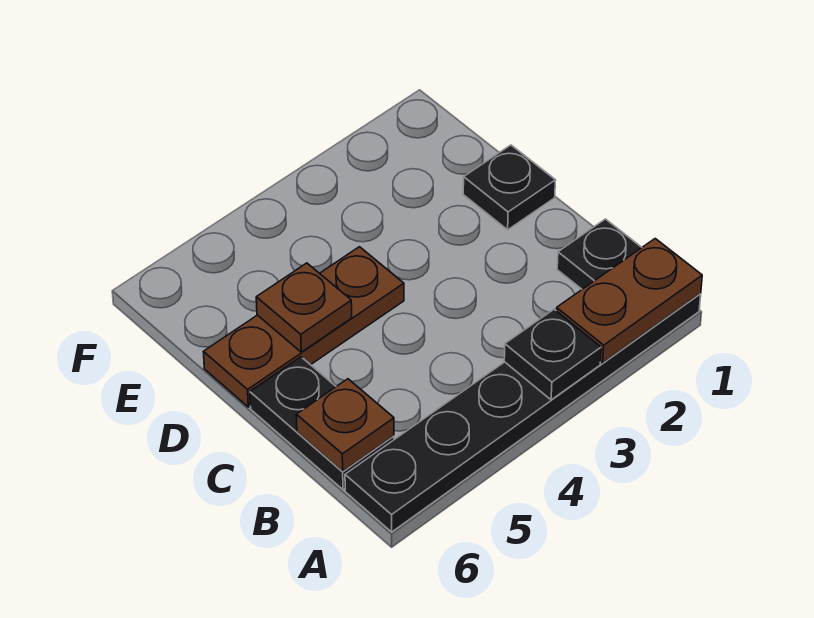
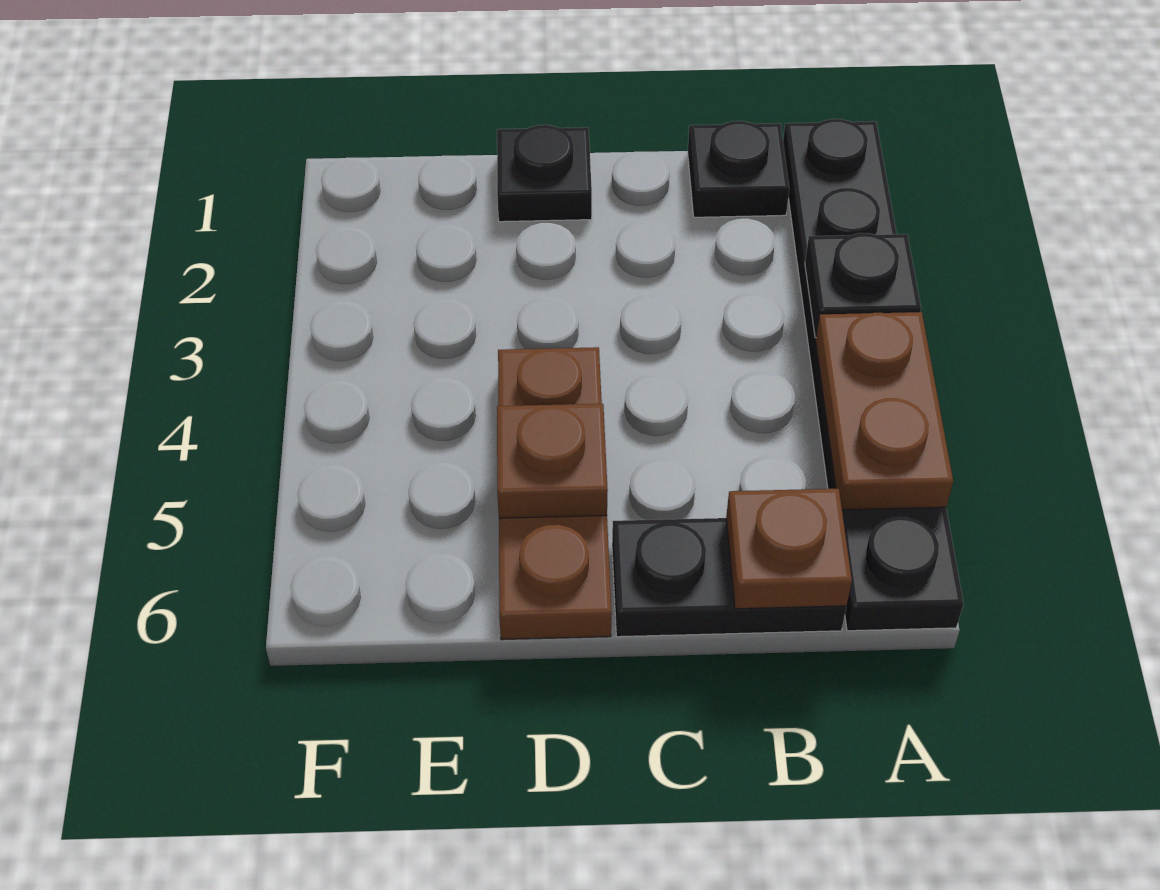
brown plate A1:A2 level 2 -> brown plate A4:A5 level 2

